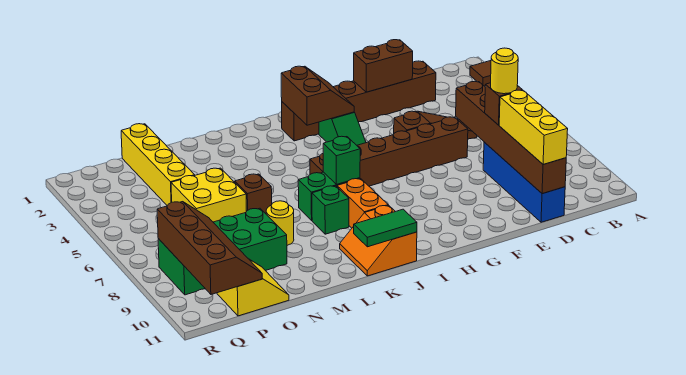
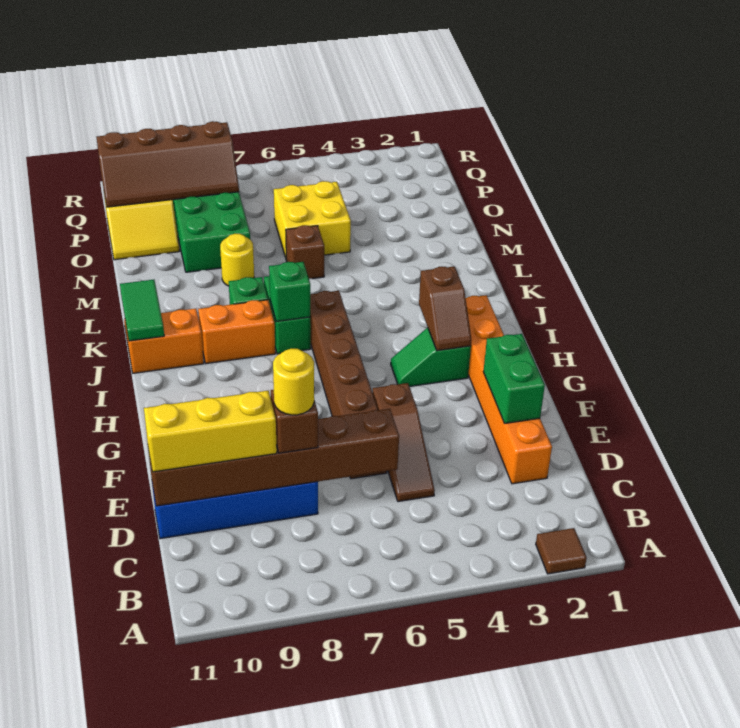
brown brick D2:I2 level 1 -> orange brick D2:I2 level 1
brown brick E2:F2 level 2 -> green brick E2:F2 level 2
brown slope H2:I3 level 2 top I -> brown slope H3:I3 level 2 top I
yellow brick O1:O4 level 1 -> none

